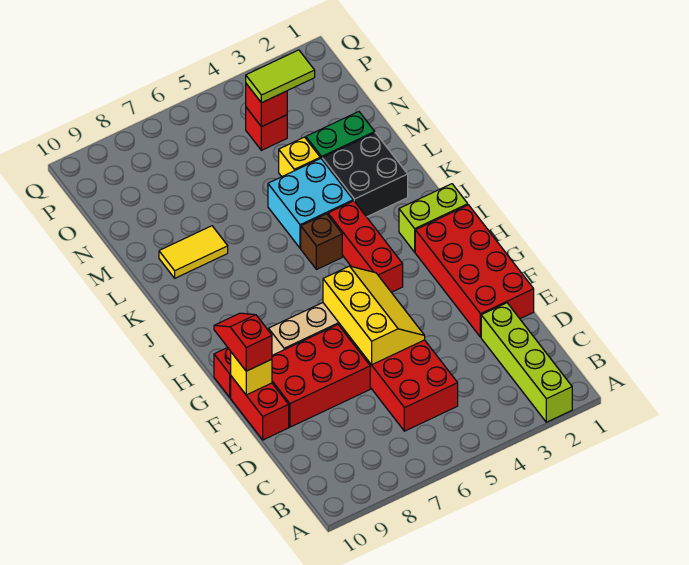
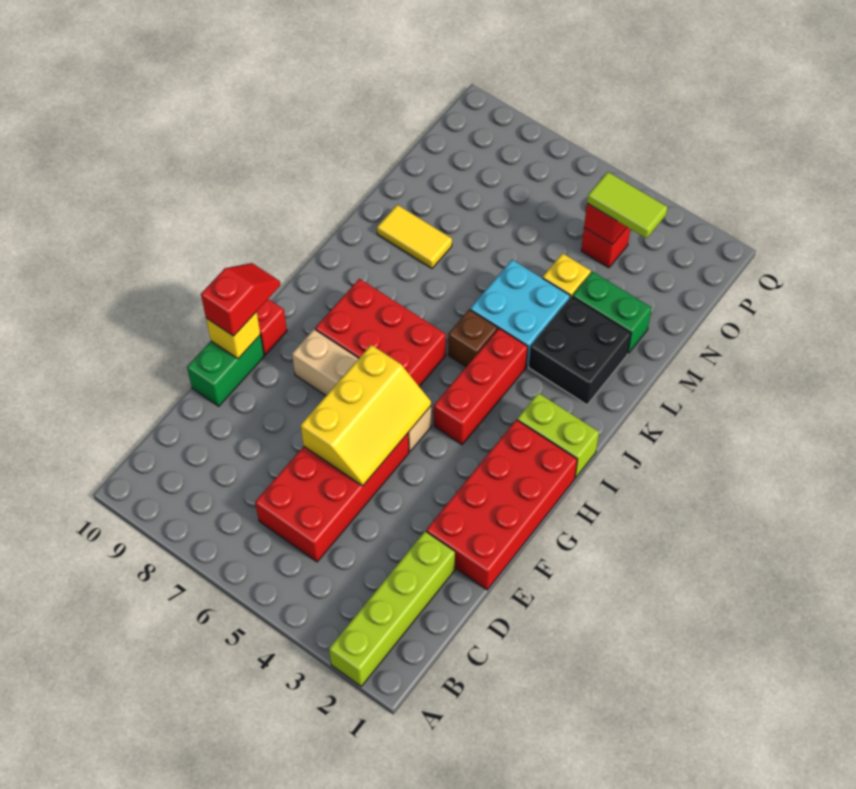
red brick E7:F9 level 1 -> red brick H6:I8 level 1
red brick E10:F10 level 1 -> green brick E10:F10 level 1

